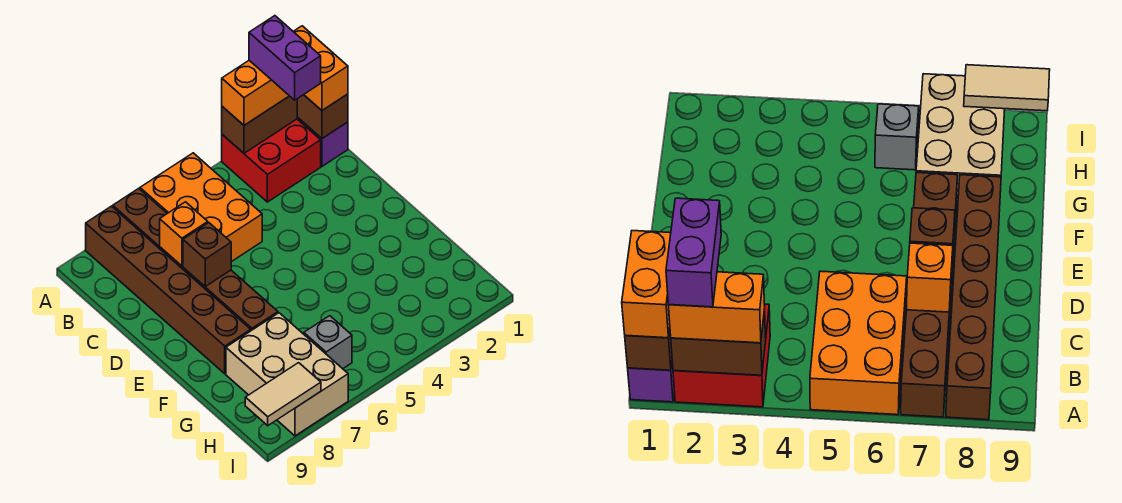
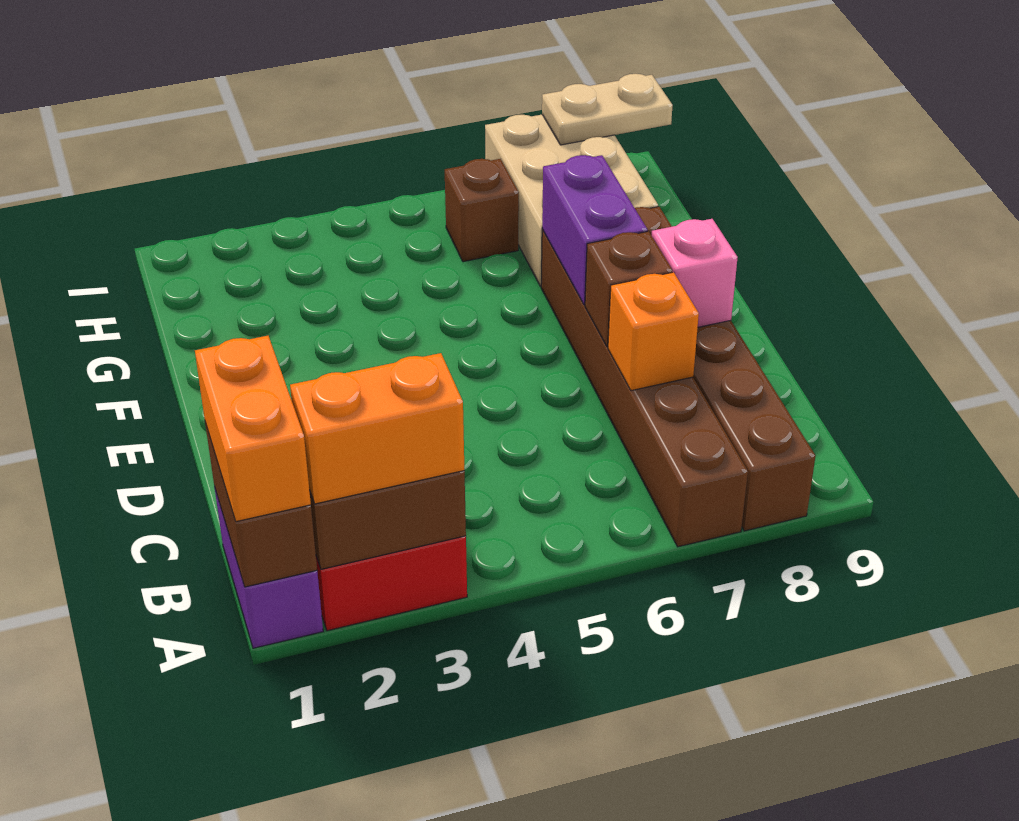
purple brick A2:B2 level 4 -> purple brick E7:F7 level 2
orange brick A5:C6 level 1 -> none
none -> pink brick D8 level 2
grey brick H6 level 1 -> brown brick H6 level 1
tan tile I8:I9 level 2 -> tan plate I8:I9 level 2

